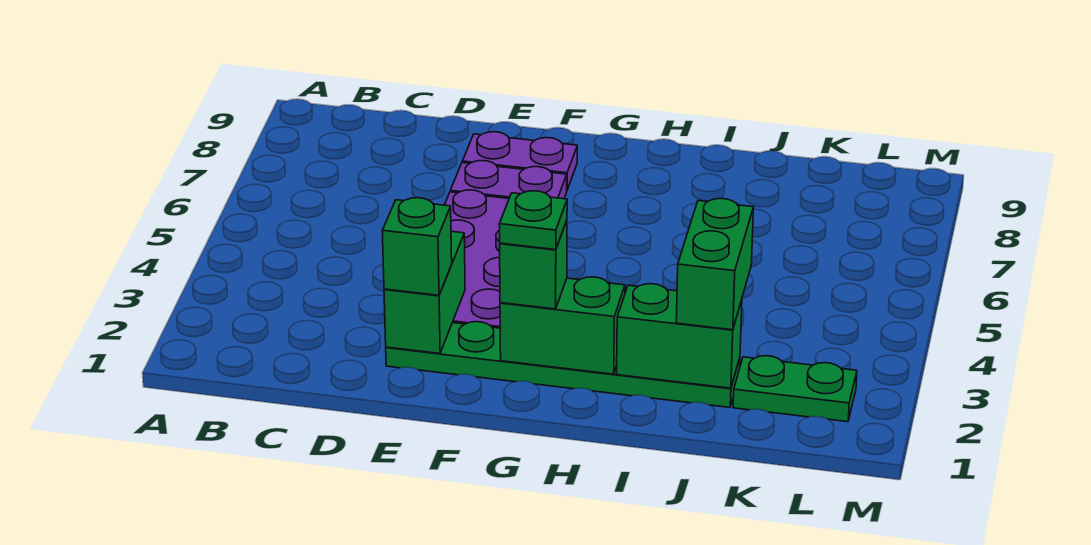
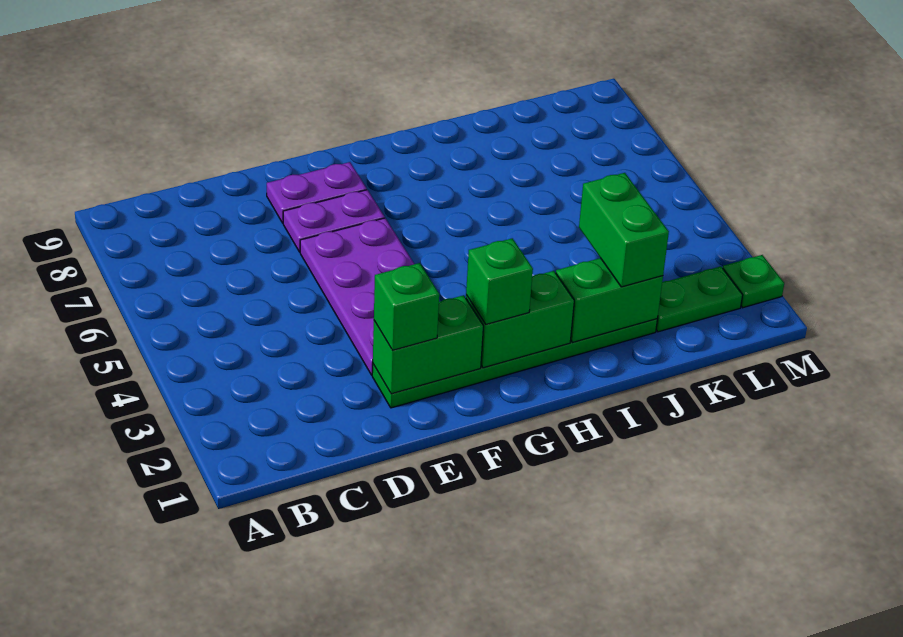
green brick E2:E3 level 2 -> green brick E2:F2 level 2
green plate G2 level 4 -> green plate M2 level 1

